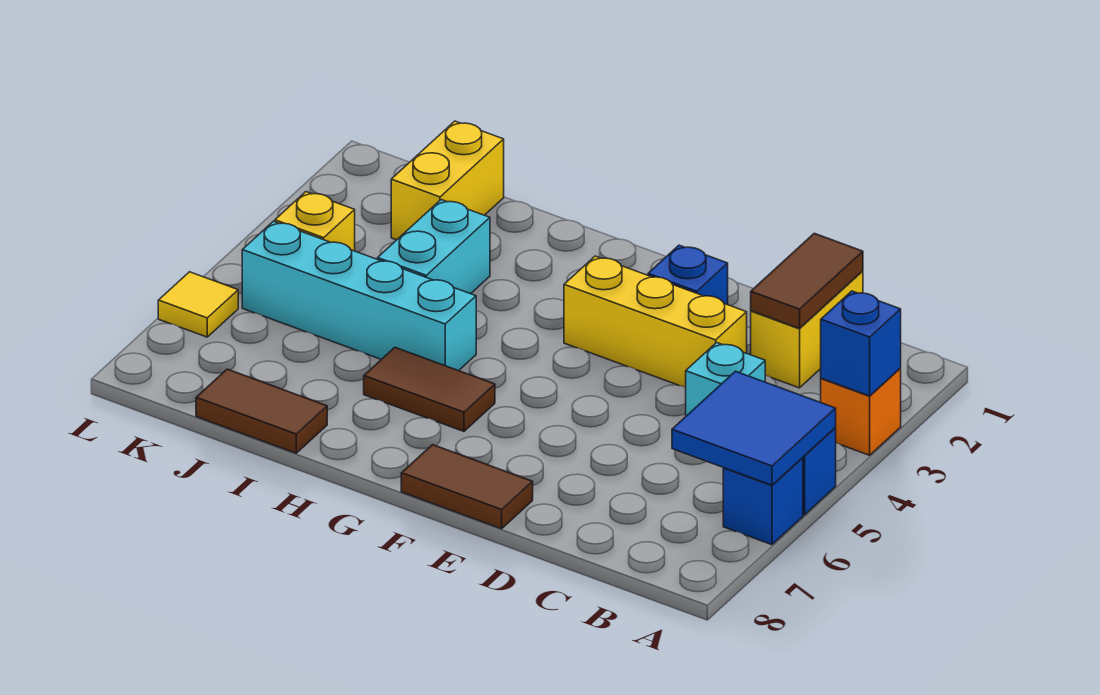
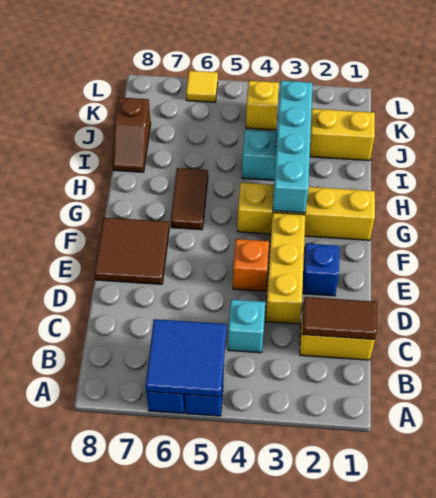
orange brick A3 level 1 -> orange brick E4 level 1
blue brick A3 level 2 -> none
brown tile E8:F8 level 1 -> brown tile E7:F8 level 1
none -> yellow brick G1:G4 level 1
cyan brick H5:K5 level 1 -> cyan brick G3:J3 level 2
brown tile I8:J8 level 1 -> brown slope I8:J8 level 1 top J

